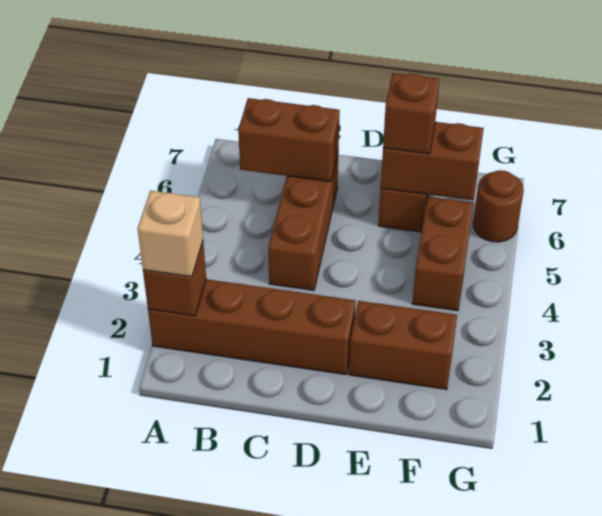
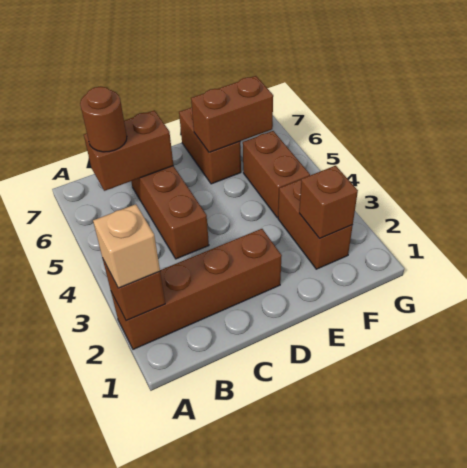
brown brick E2:F2 level 1 -> brown brick F2:F3 level 1
brown brick E6 level 3 -> brown brick F2 level 2
brown round brick G6 level 1 -> brown round brick B6 level 3

